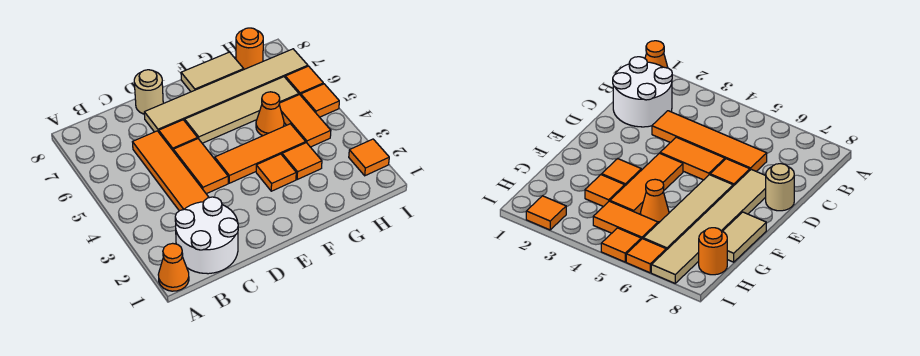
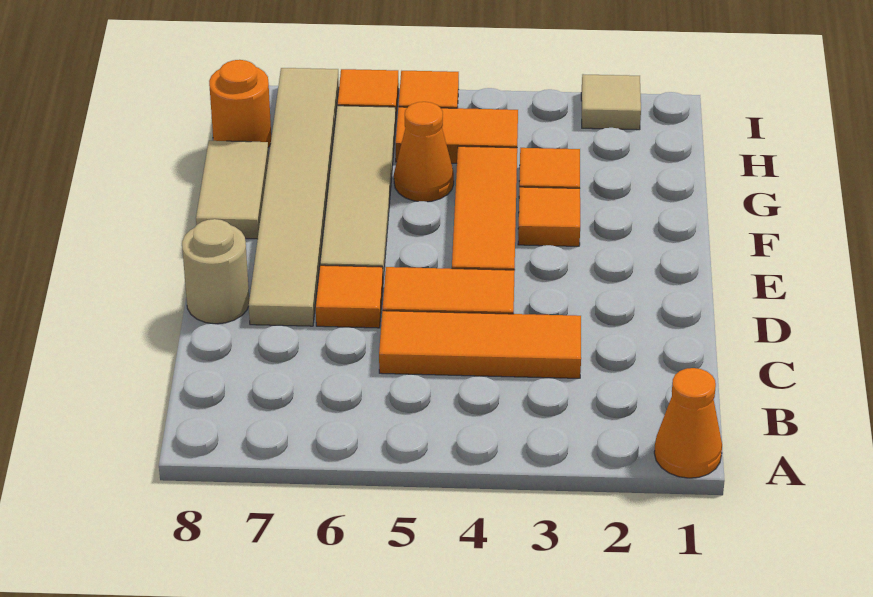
white round brick B1:C2 level 1 -> none
orange tile C3:C6 level 1 -> orange tile C3:C5 level 1
orange tile I2 level 1 -> tan tile I2 level 1

